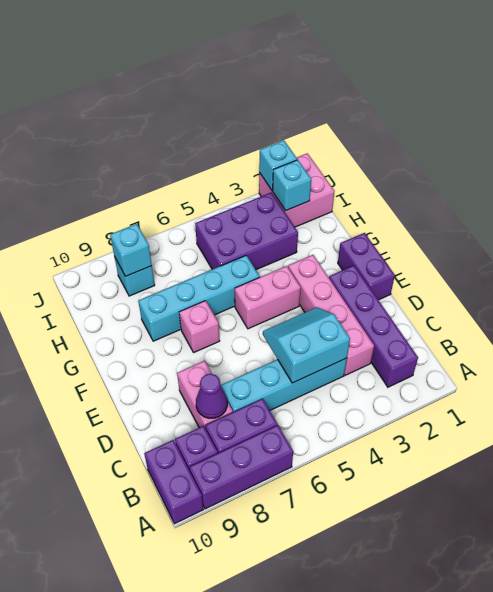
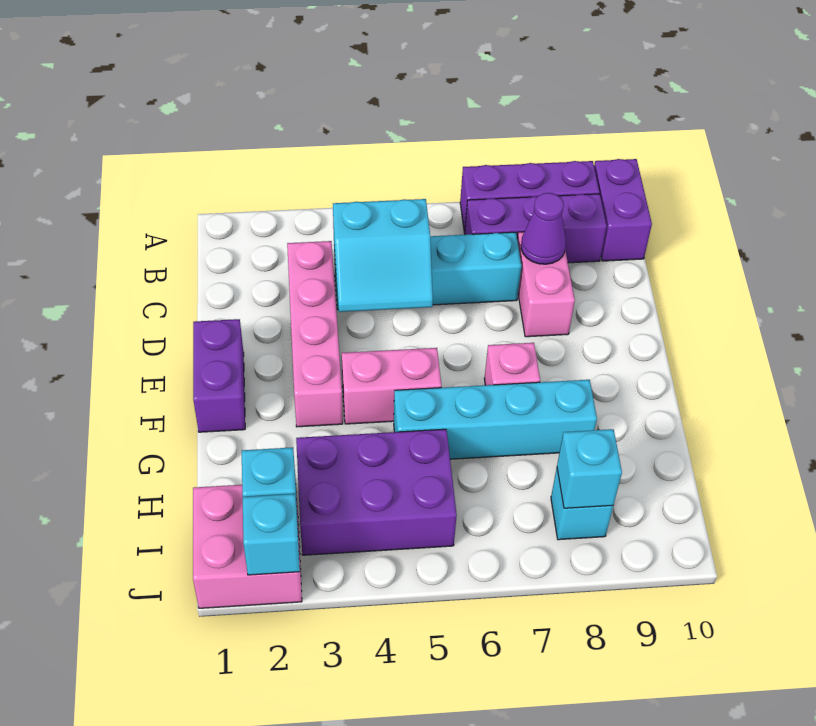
purple brick B2:E2 level 1 -> none

